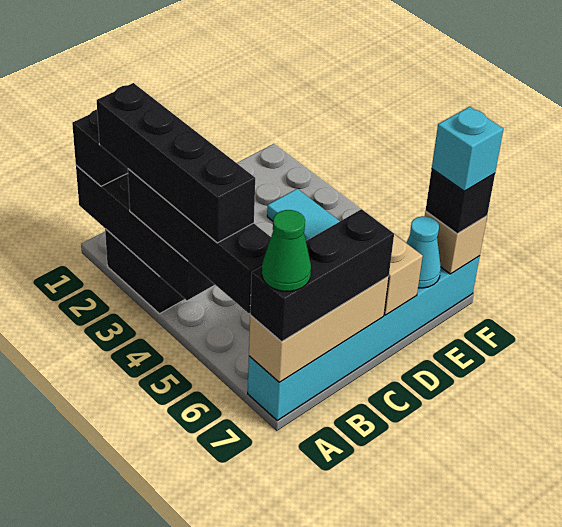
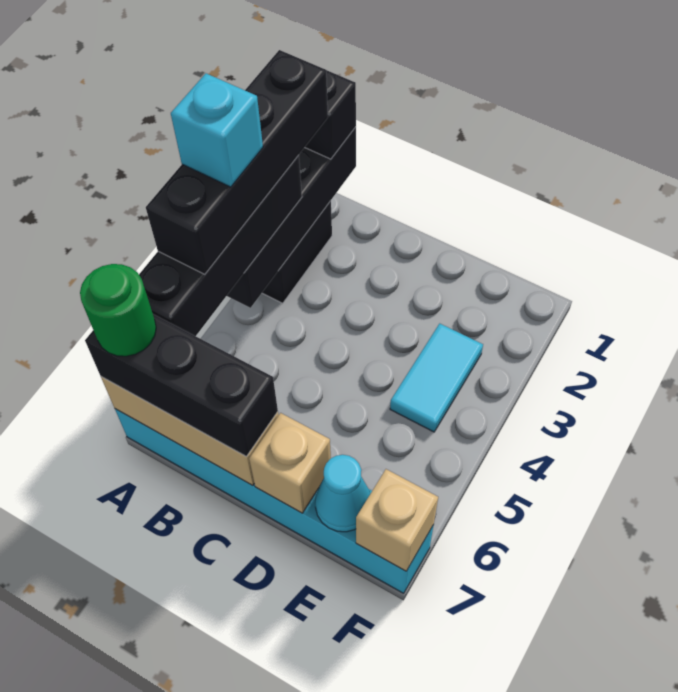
green cone A7 level 4 -> green round brick A7 level 4
black brick F7 level 3 -> none
cyan brick F7 level 4 -> cyan brick A4 level 5

